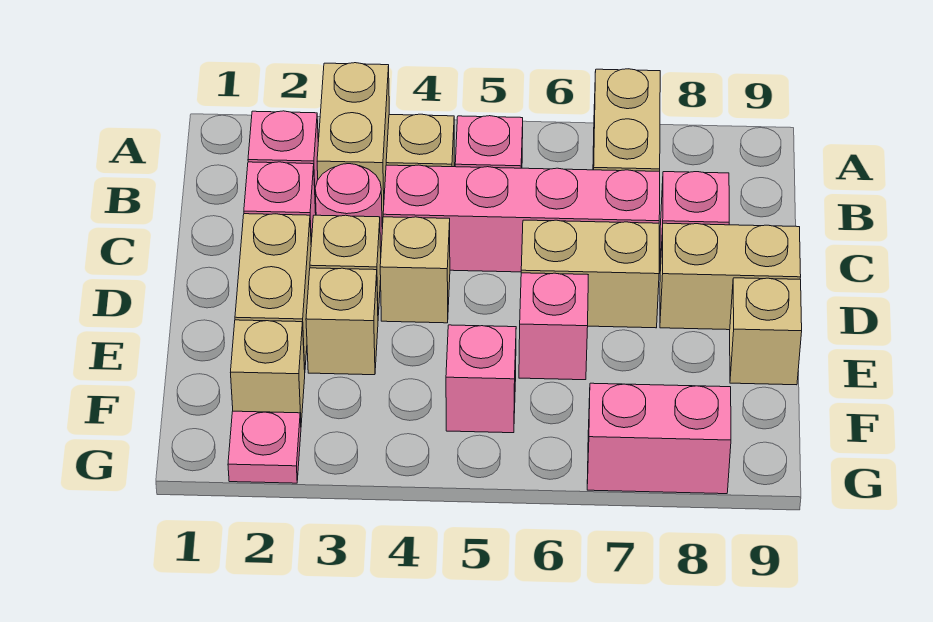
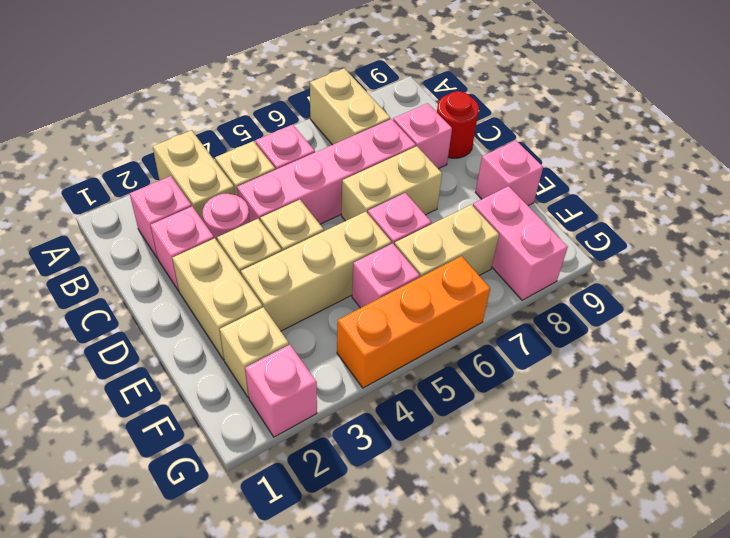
none -> red round brick C9 level 1
tan brick D8:D9 level 1 -> tan brick F6:F7 level 1
tan brick E3 level 1 -> tan brick E3:E5 level 1
tan brick E9 level 1 -> pink brick E9 level 1
pink plate G2 level 1 -> pink brick G2 level 1
none -> orange brick G4:G6 level 1
pink brick G7:G8 level 1 -> pink brick F8:G8 level 1

